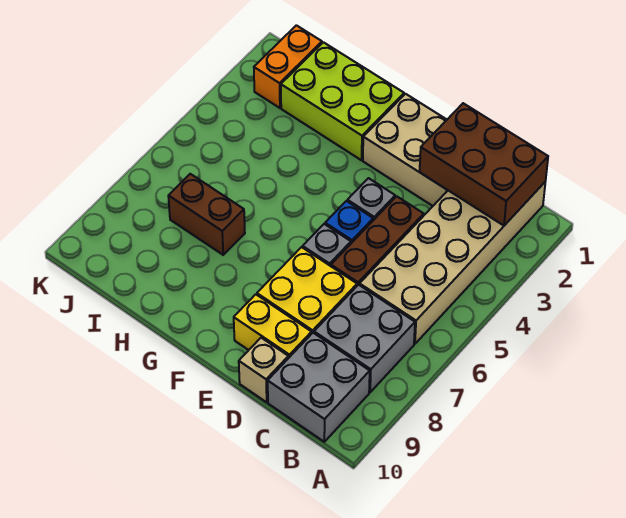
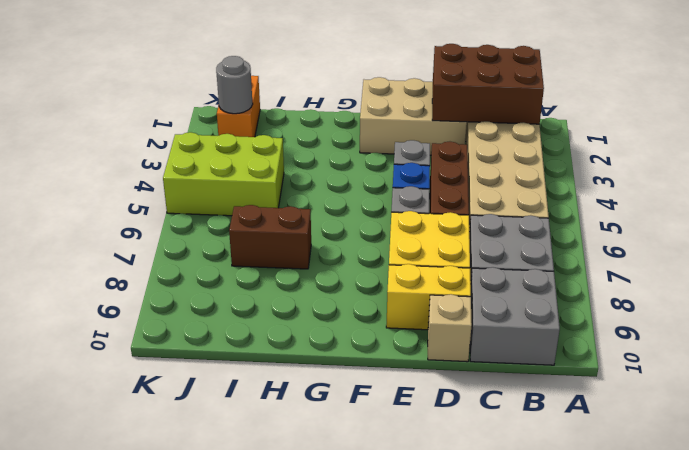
lime brick G1:I2 level 1 -> lime brick I4:K5 level 1
none -> grey round brick J2 level 2

